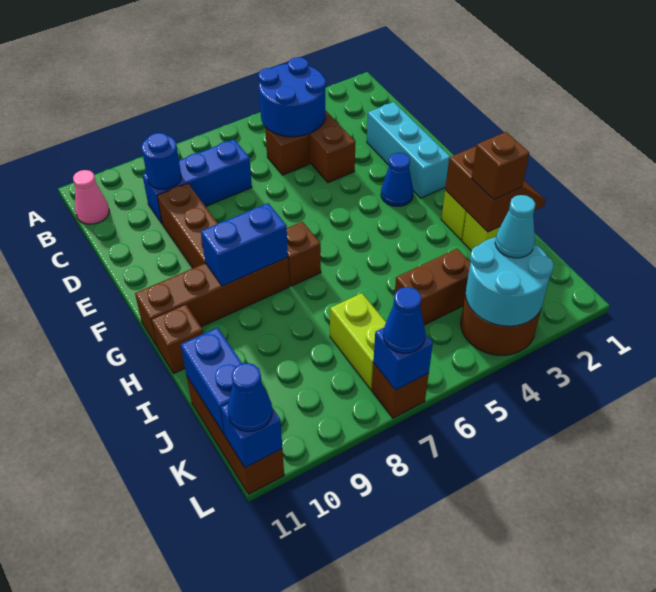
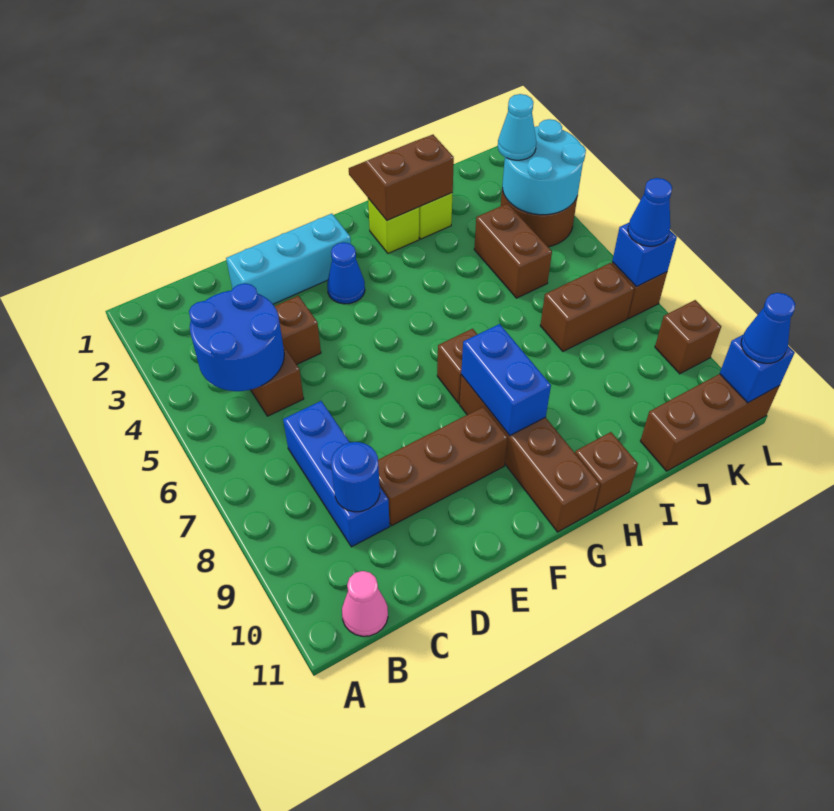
brown brick I2 level 3 -> brown brick L9 level 1
lime brick J7:K7 level 1 -> brown brick J7:K7 level 1
blue brick J11:K11 level 2 -> none

